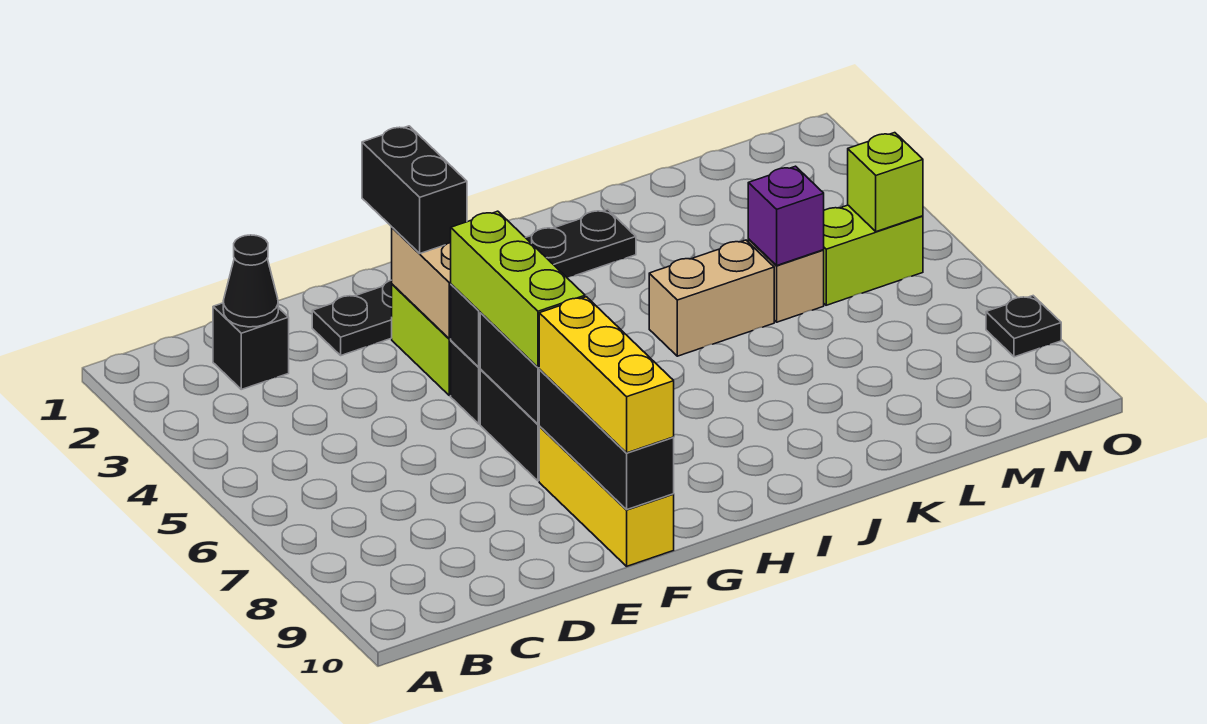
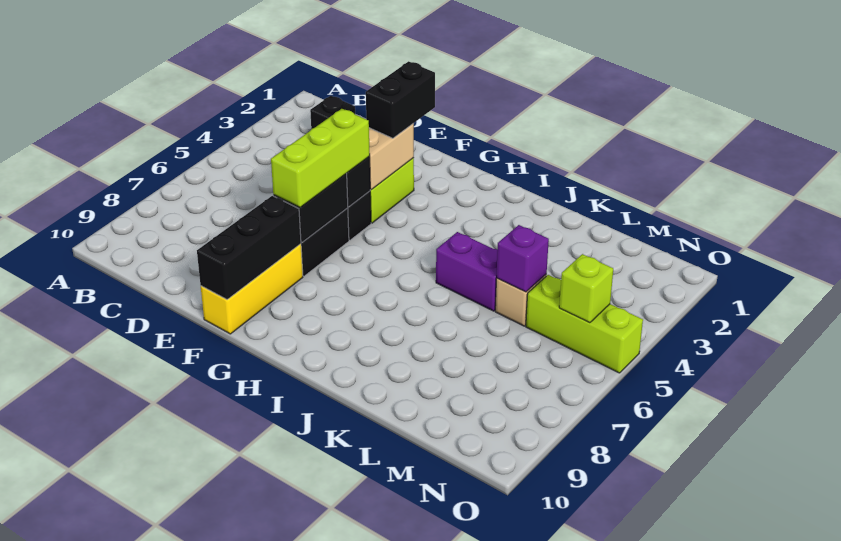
black cone C2 level 2 -> none
black plate E2:J2 level 1 -> none
yellow brick F8:F10 level 3 -> none
tan brick J5:K5 level 1 -> purple brick J5:K5 level 1
lime brick M5:N5 level 1 -> lime brick M5:O5 level 1
black plate O8 level 1 -> none

